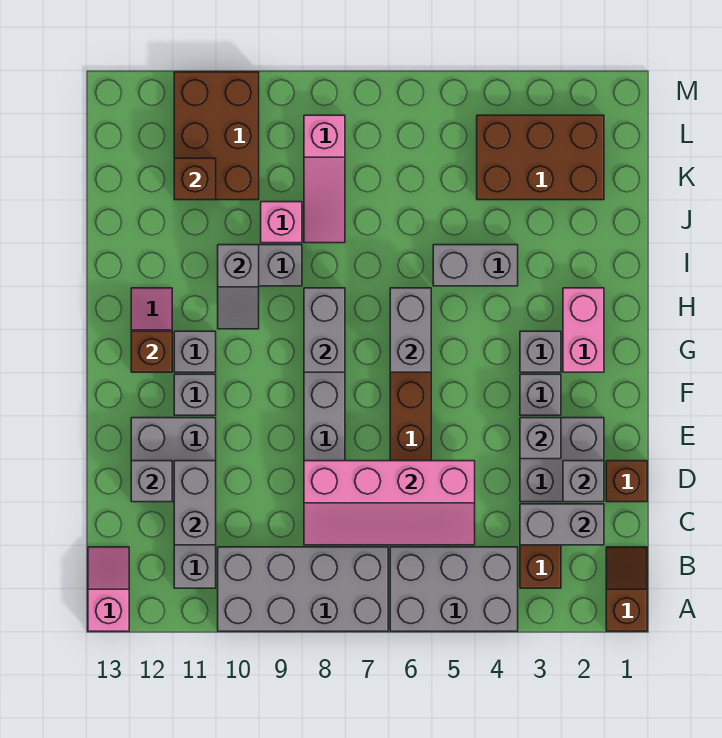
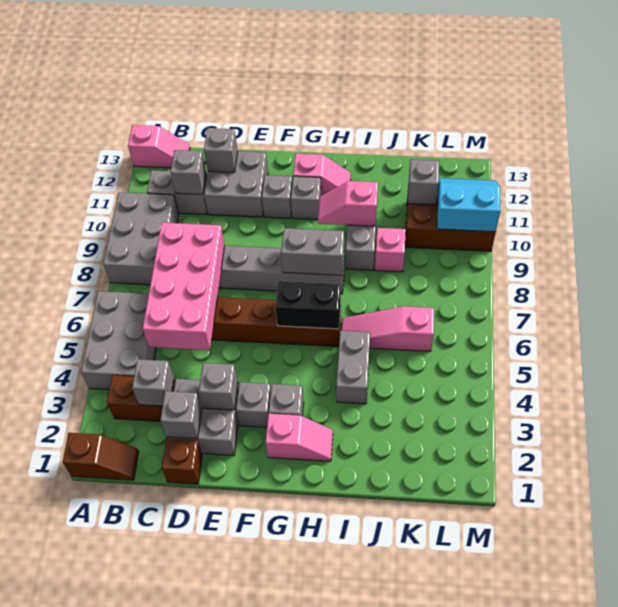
grey brick A7:B10 level 1 -> grey brick A8:B10 level 1
grey brick C2:C3 level 2 -> grey brick C3 level 2
pink slope C5:D8 level 2 top D -> pink brick C5:D8 level 2
grey brick C11:D11 level 2 -> grey brick C11 level 2
pink brick G2:H2 level 1 -> pink slope G2:H2 level 1 top G
grey brick G6:H6 level 2 -> black brick G6:H6 level 2
brown brick G12 level 2 -> none
grey slope H10:I10 level 2 top I -> pink slope H10:I10 level 2 top I
pink slope J8:L8 level 1 top L -> pink slope I6:K6 level 1 top K
brown brick K2:L4 level 1 -> none
brown brick K11 level 2 -> grey brick K11 level 2
none -> cyan slope L10:M11 level 2 top 10

